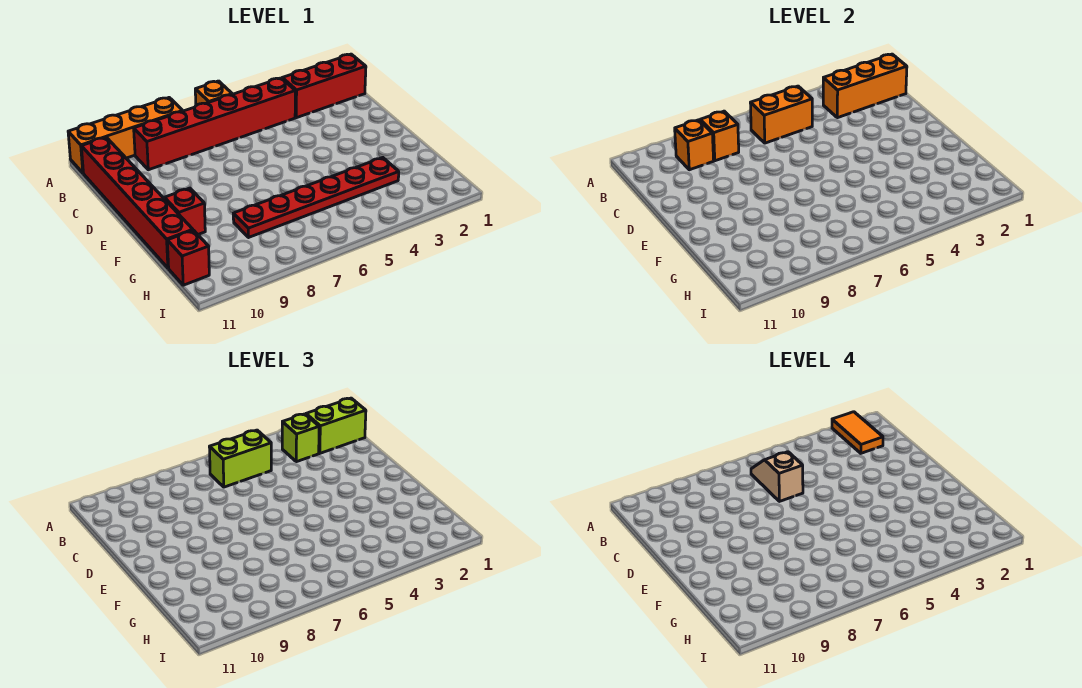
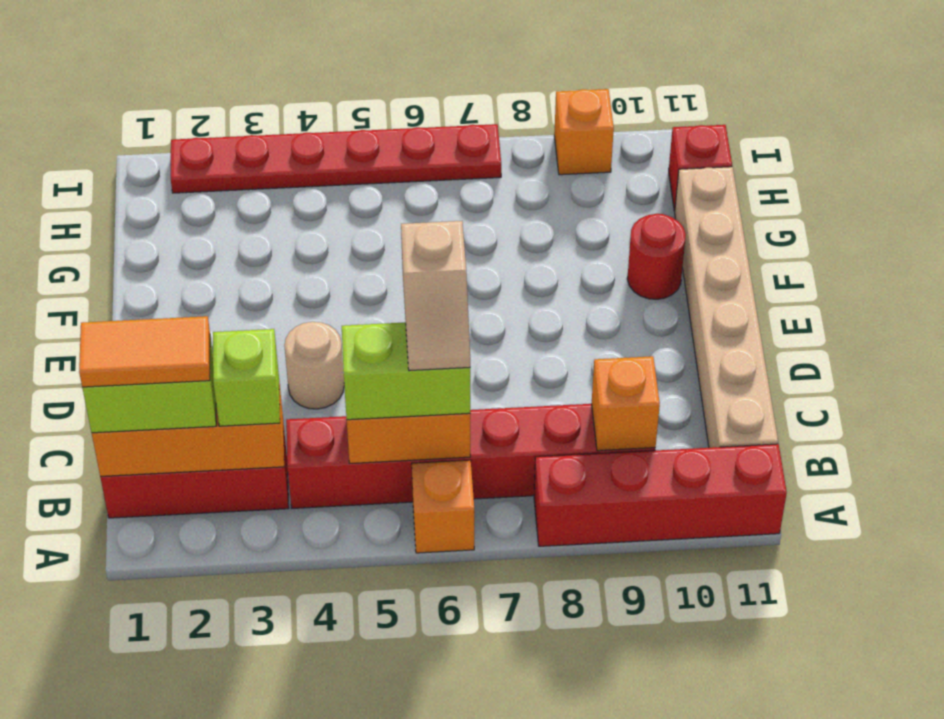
orange tile A2:B2 level 4 -> orange tile B1:B2 level 4
orange brick A8:A11 level 1 -> red brick A8:A11 level 1
orange brick B8 level 2 -> orange brick I9 level 1
red brick B11:G11 level 1 -> tan brick B11:G11 level 1
none -> tan round brick D4 level 1
red brick F10 level 1 -> red round brick F10 level 1
red plate G3:G8 level 1 -> red plate I2:I7 level 1

